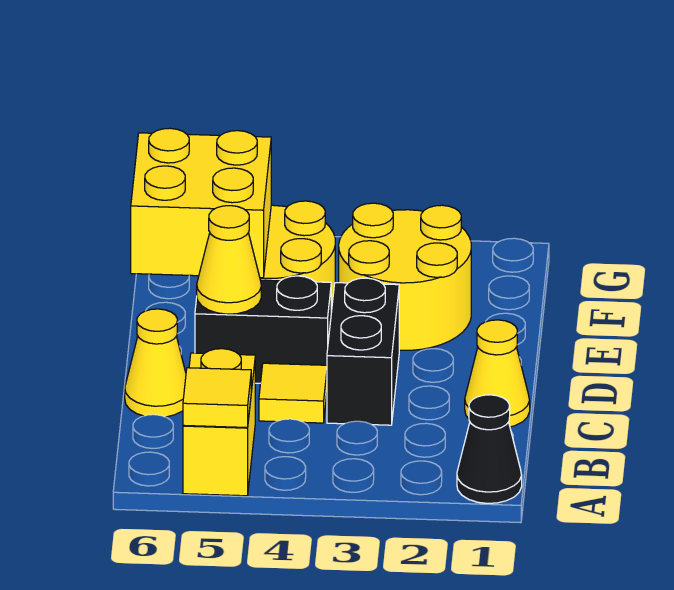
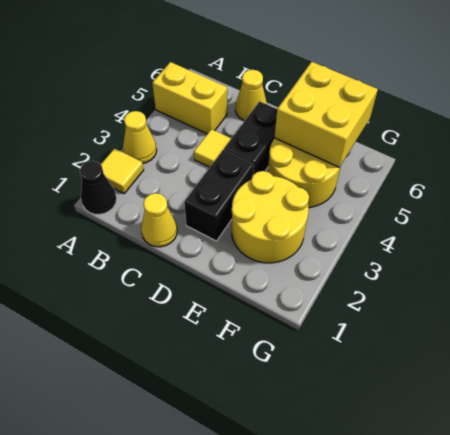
yellow tile A5 level 2 -> yellow tile A2 level 1
black brick C3:D3 level 1 -> black brick D2:D3 level 1
yellow cone D5 level 2 -> yellow cone A3 level 1

